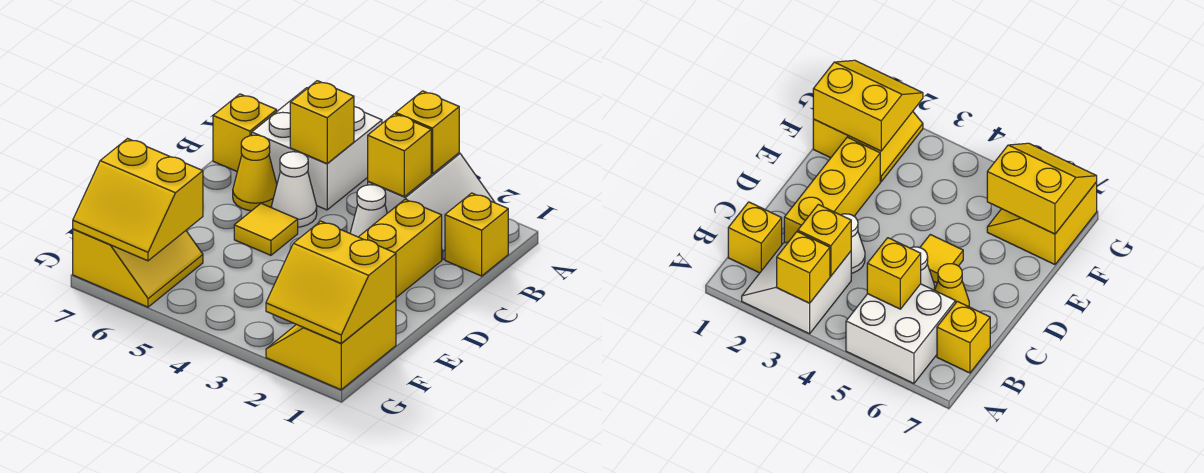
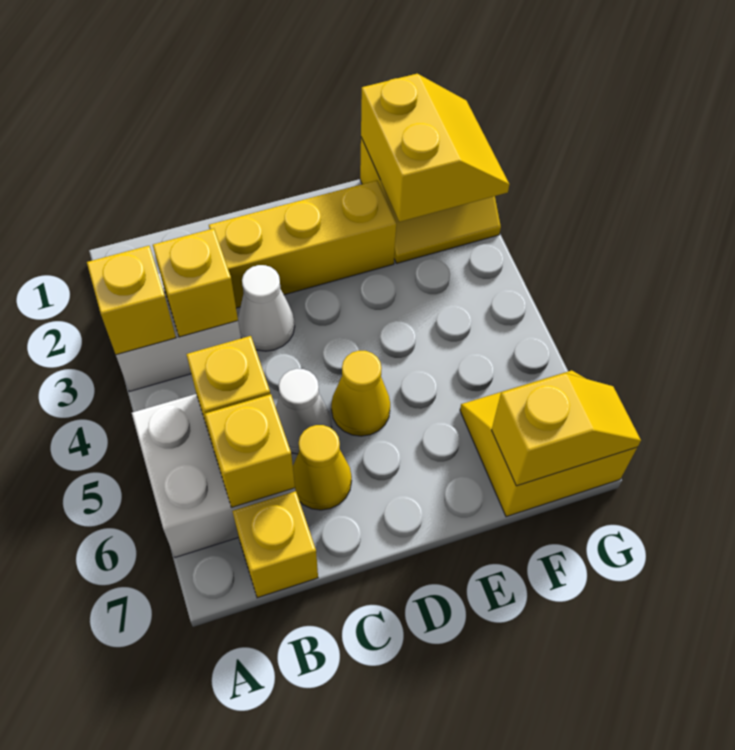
yellow brick B1 level 1 -> yellow brick B6 level 2
yellow tile D5 level 1 -> yellow cone D5 level 1
yellow slope F6:G7 level 2 top F -> yellow slope F7:G7 level 2 top F

